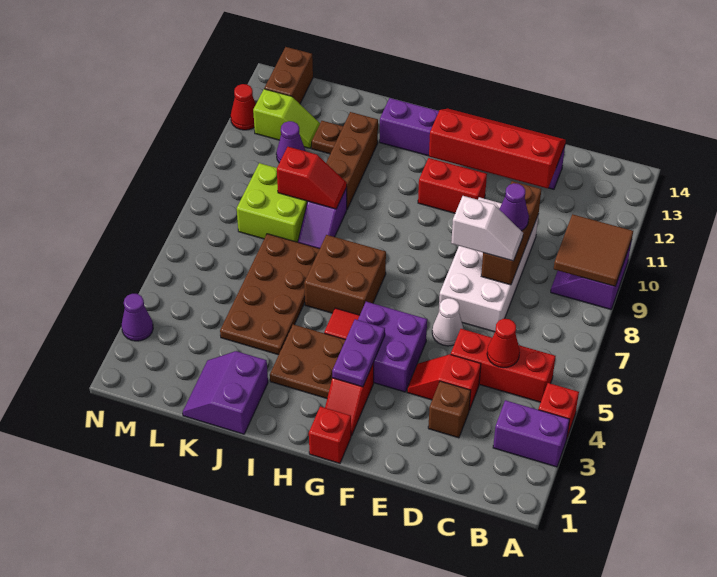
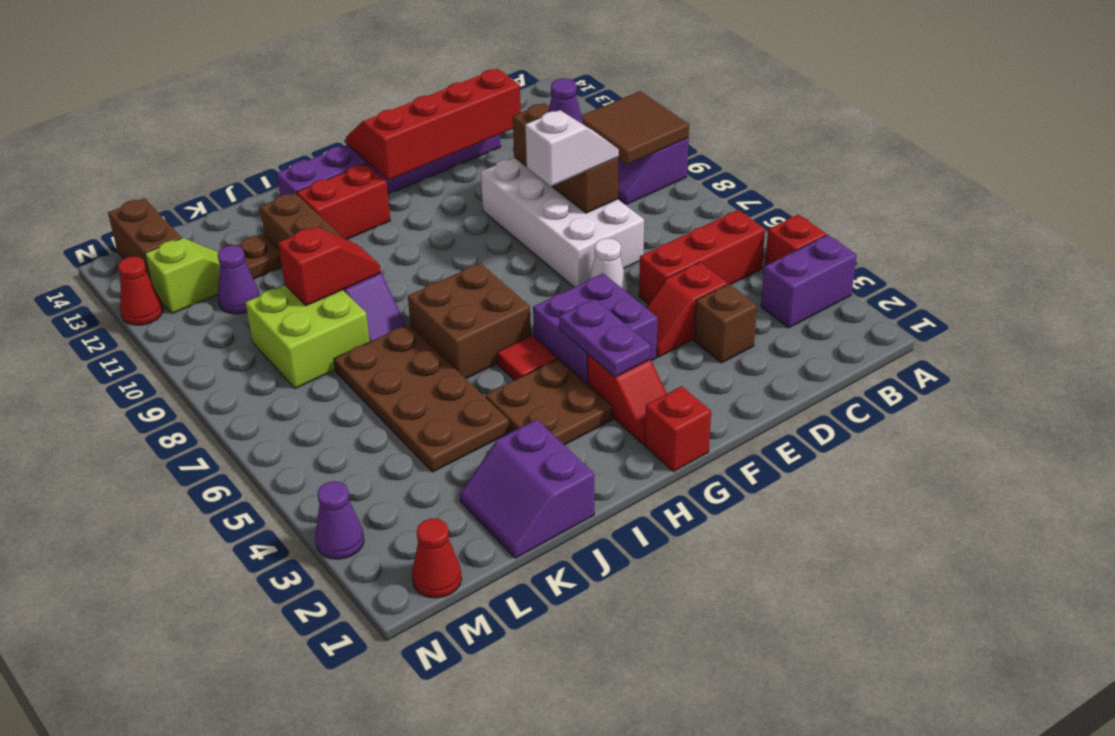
red cone C5 level 2 -> red cone M1 level 1
red brick F11:G11 level 1 -> red brick H12:I12 level 1

